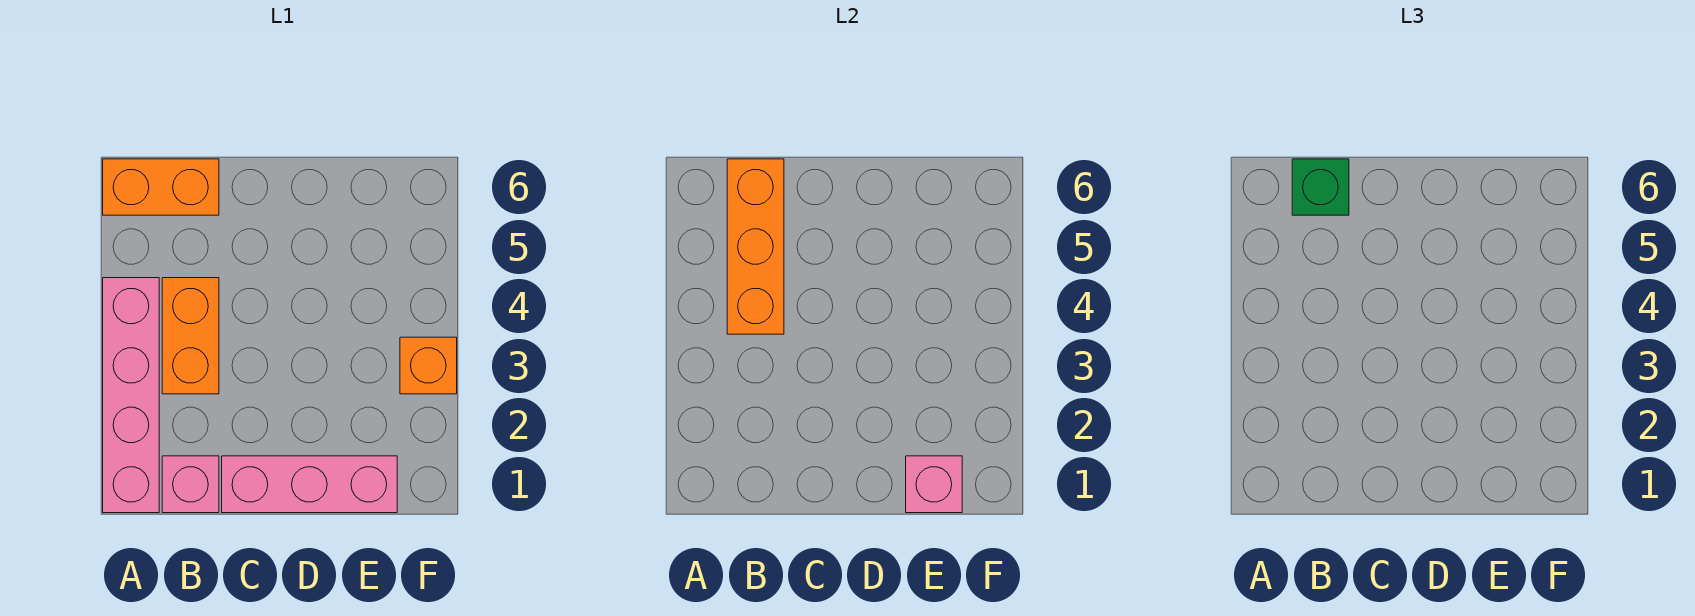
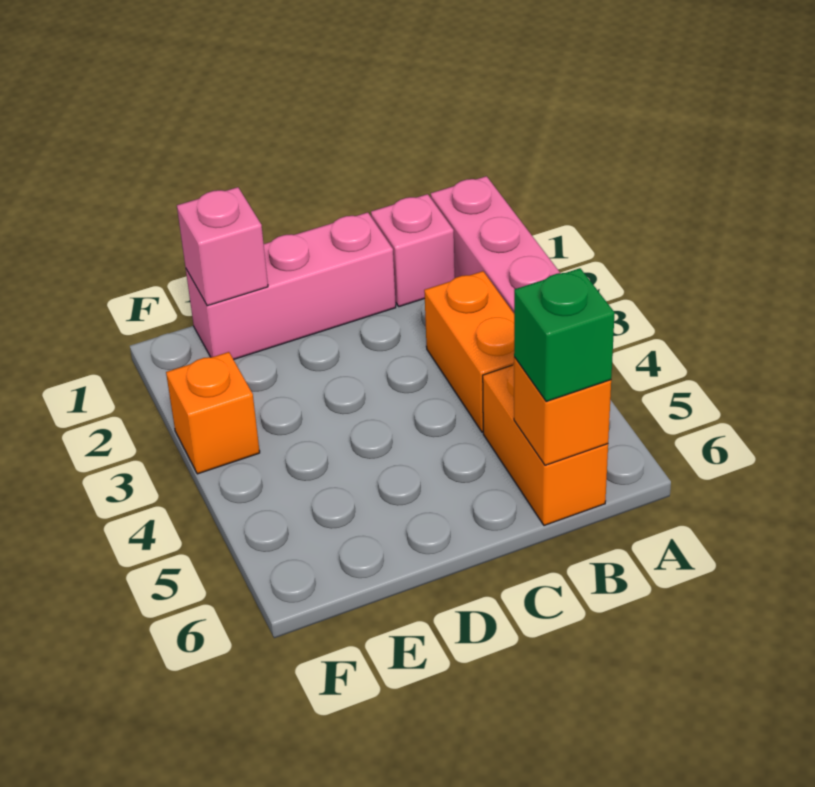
orange brick A6:B6 level 1 -> orange brick B5:B6 level 1
orange brick B4:B6 level 2 -> orange brick B6 level 2

